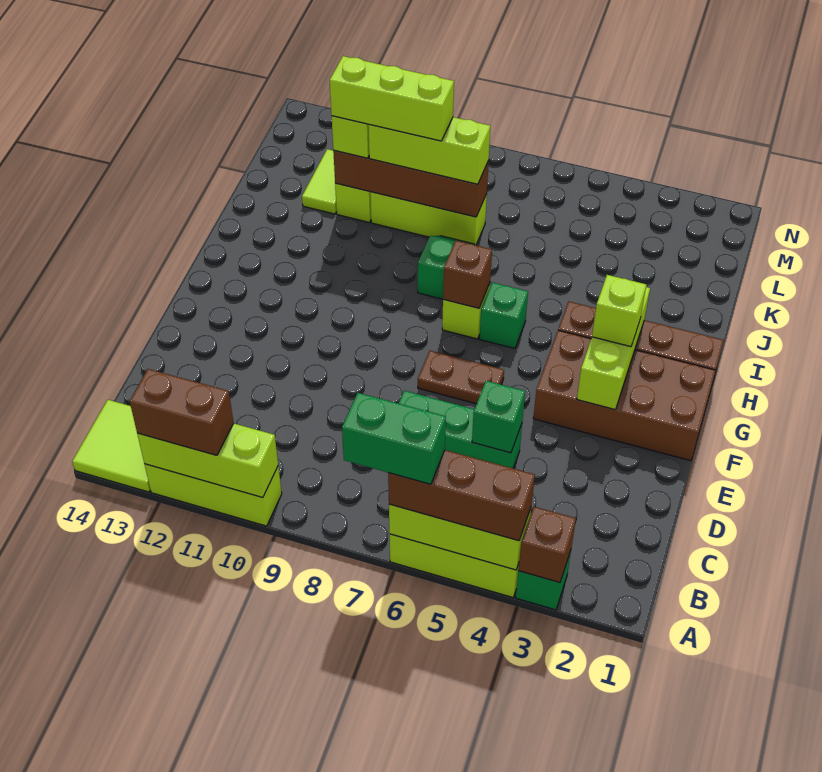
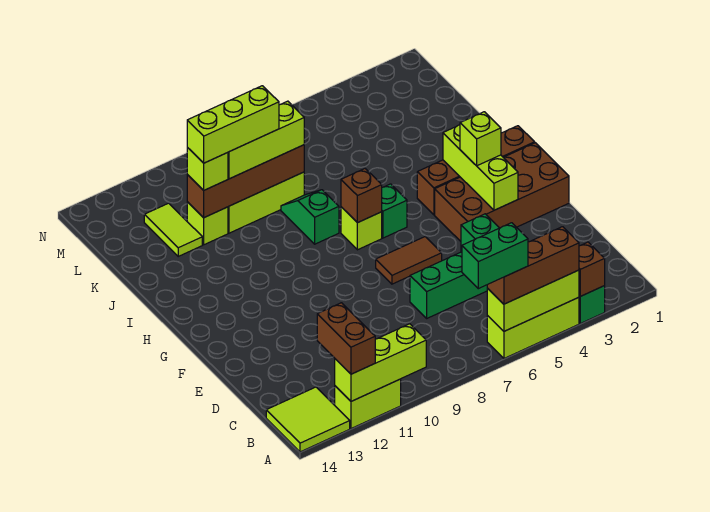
lime brick A10:A12 level 1 -> lime brick A11:A12 level 1
brown brick A11:A12 level 3 -> brown brick A12:B12 level 3
brown plate F6:F7 level 1 -> brown tile F6:F7 level 1

